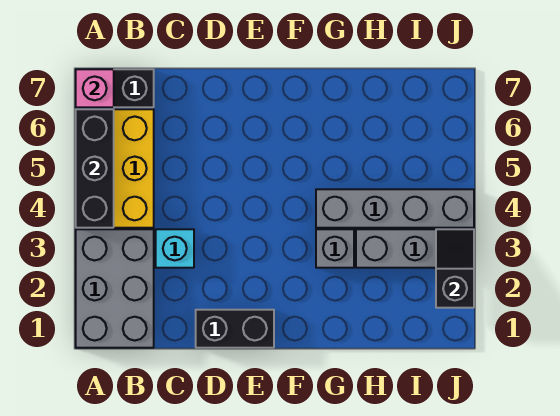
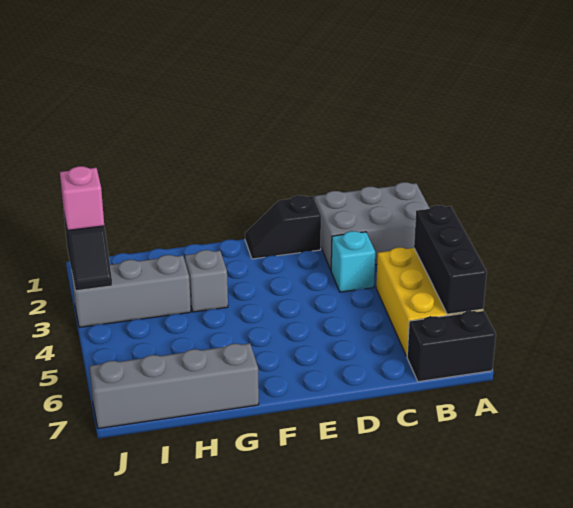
grey brick A1:B3 level 1 -> grey brick A1:C2 level 1
pink brick A7 level 2 -> pink brick J2 level 3
black brick D1:E1 level 1 -> black slope D1:E1 level 1 top D
grey brick G4:J4 level 1 -> grey brick G7:J7 level 1

